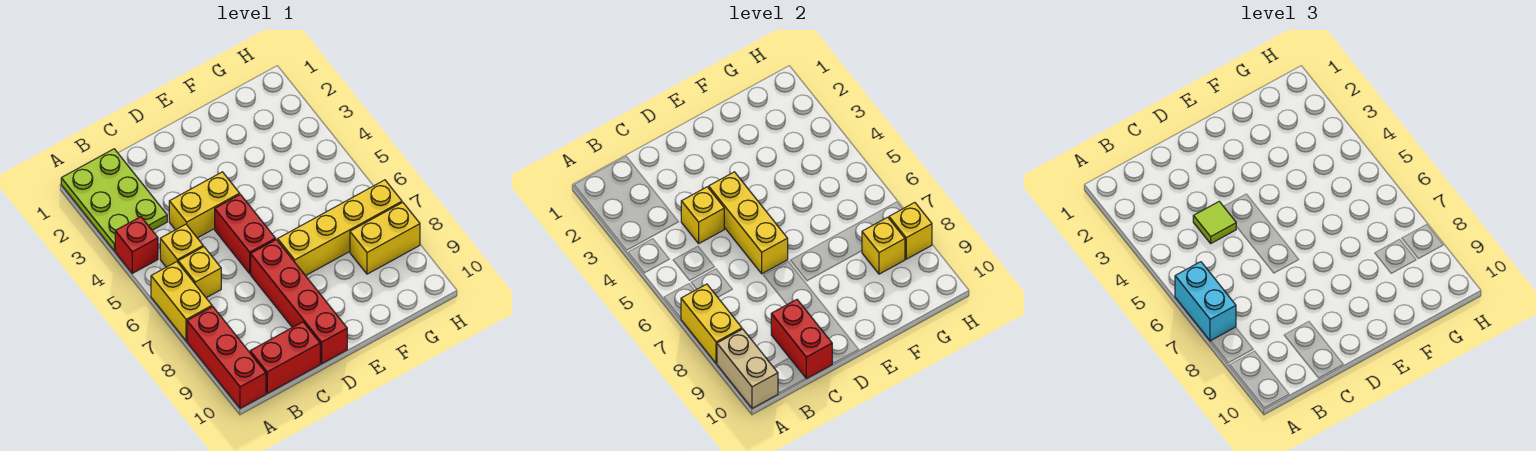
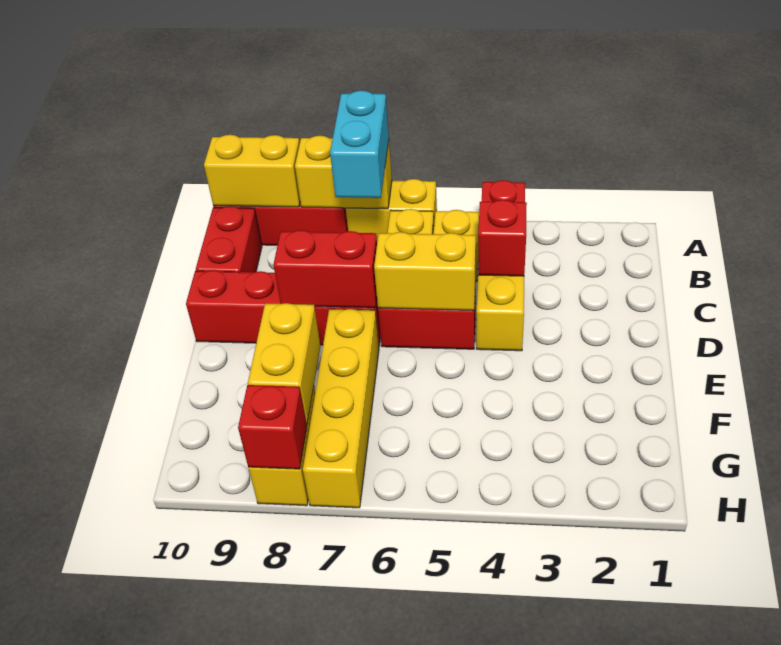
lime plate A1:B3 level 1 -> none
cyan brick A6:A7 level 3 -> cyan brick A7:B7 level 3
tan brick A9:A10 level 2 -> yellow brick A9:A10 level 2
yellow brick C4 level 2 -> red brick C4 level 2
lime tile C4 level 3 -> none
red brick C9:C10 level 2 -> red brick D7:D8 level 2
yellow brick D4:D6 level 2 -> yellow brick D5:D6 level 2
yellow brick G8 level 2 -> yellow brick F8:G8 level 2
yellow brick H8 level 2 -> red brick H8 level 2

